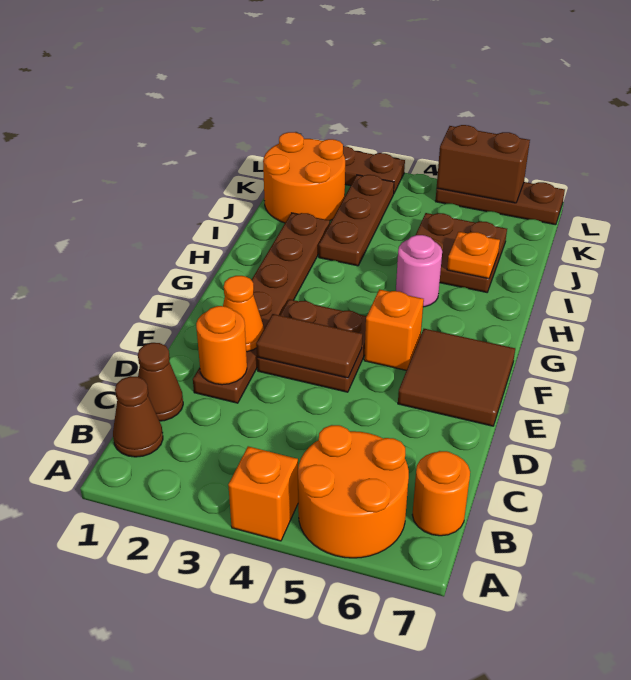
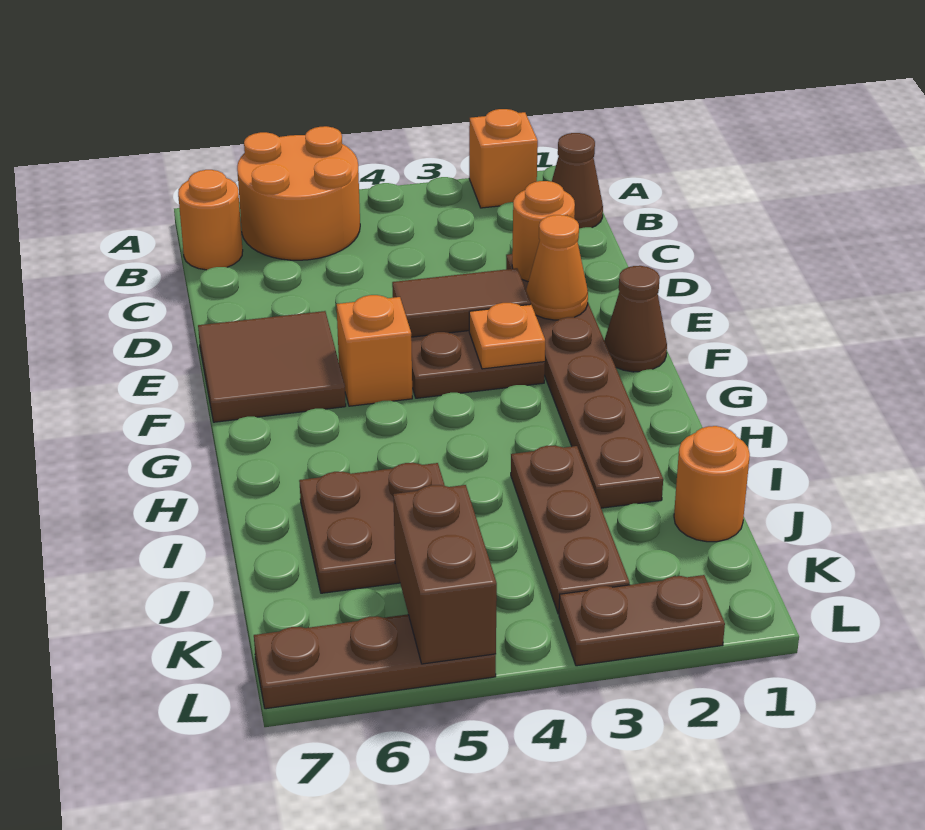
orange brick A4 level 1 -> orange brick A2 level 1
brown cone C1 level 1 -> brown cone F1 level 1
pink round brick H5 level 1 -> none
orange plate I6 level 2 -> orange plate F3 level 2
orange round brick J1:K2 level 1 -> orange round brick J1 level 1
brown brick L5:L6 level 2 -> brown brick K5:L5 level 2

